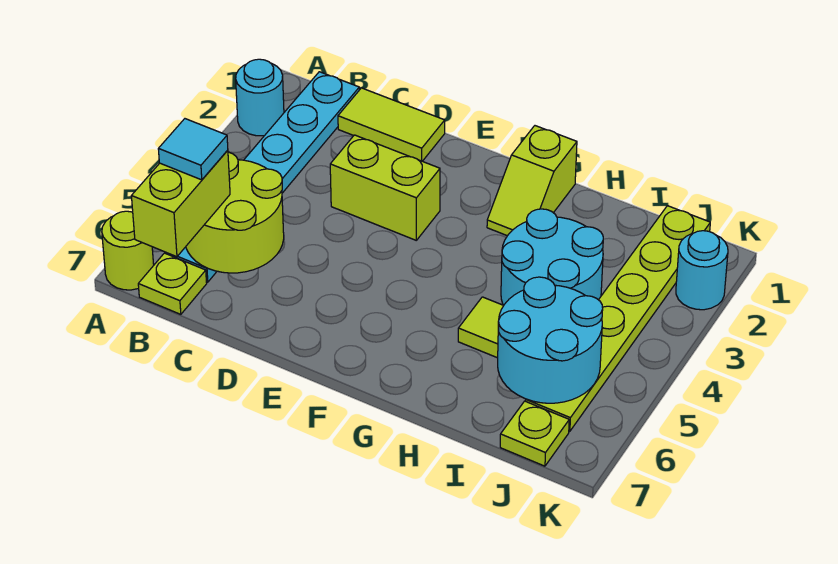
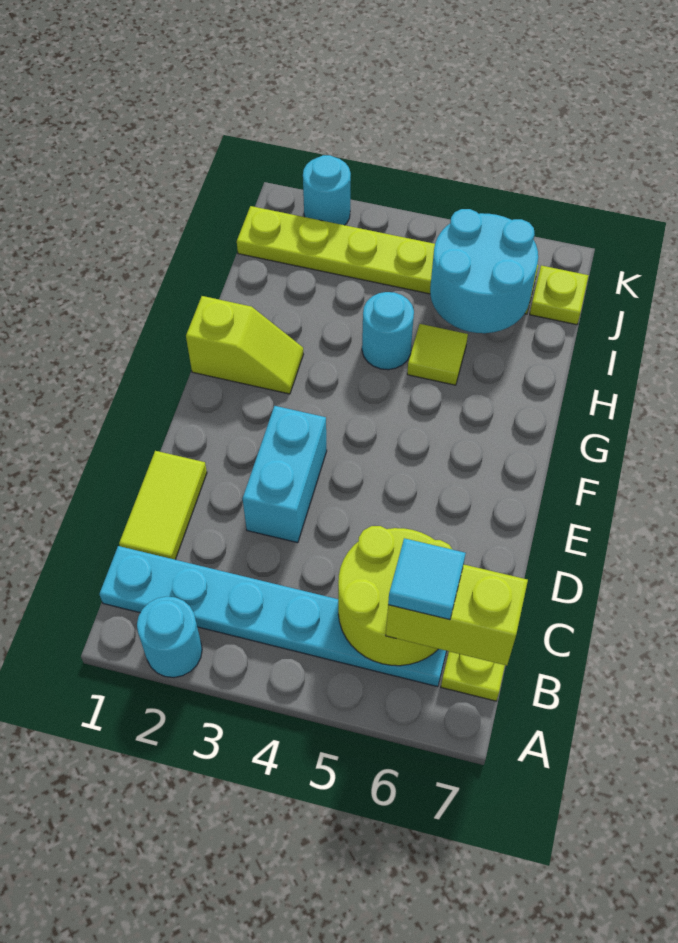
lime round brick A7 level 1 -> none
lime brick D3:E3 level 1 -> cyan brick D3:E3 level 1
cyan round brick H3:I4 level 1 -> cyan round brick H4 level 1

